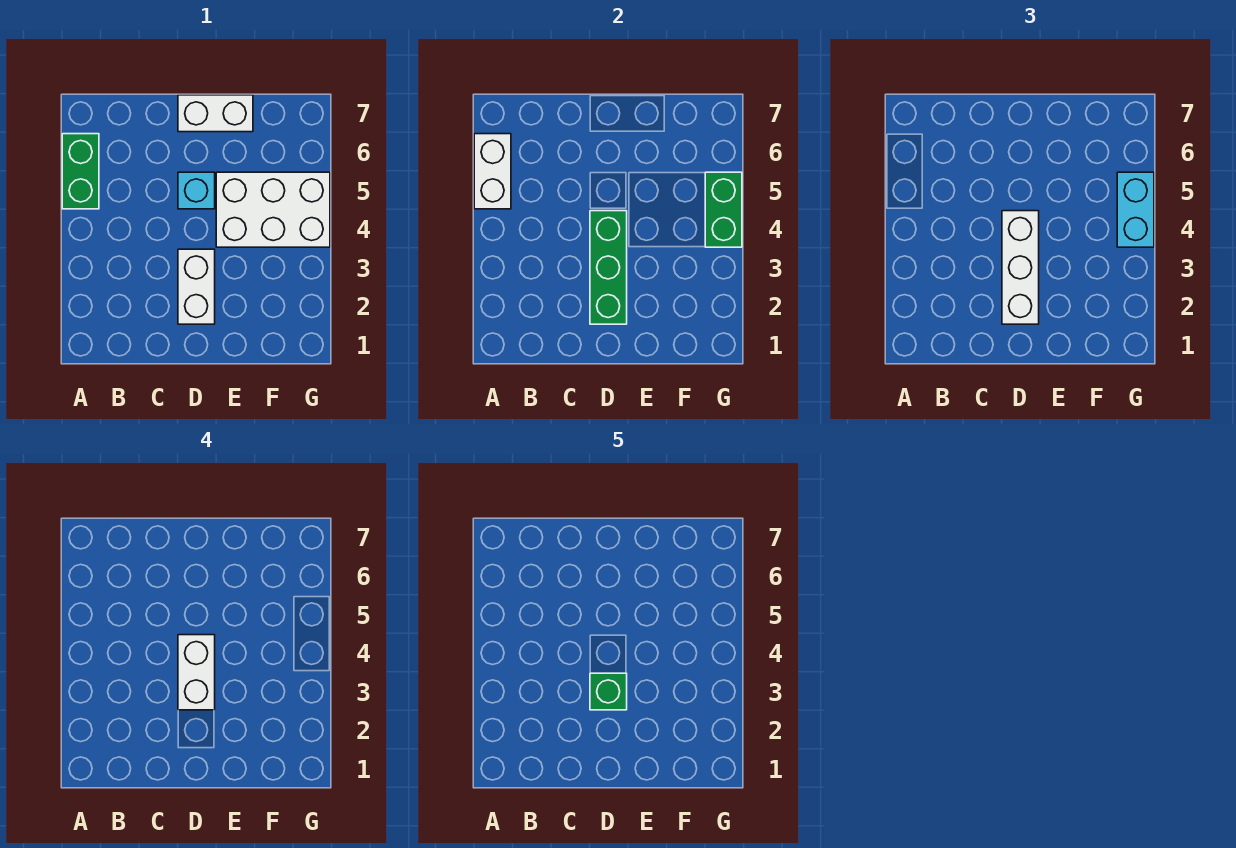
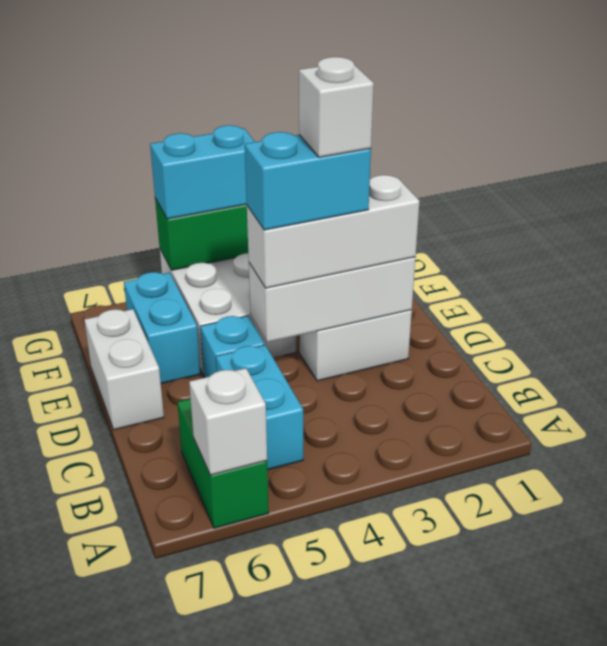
green brick A5:A6 level 1 -> green brick A6:B6 level 1
white brick A5:A6 level 2 -> white brick A6 level 2
none -> cyan brick B5:C5 level 1
green brick D2:D4 level 2 -> white brick D2:D4 level 2
white brick D3:D4 level 4 -> cyan brick D3:D4 level 4
green brick D3 level 5 -> white brick D3 level 5
none -> cyan brick E6:F6 level 1

